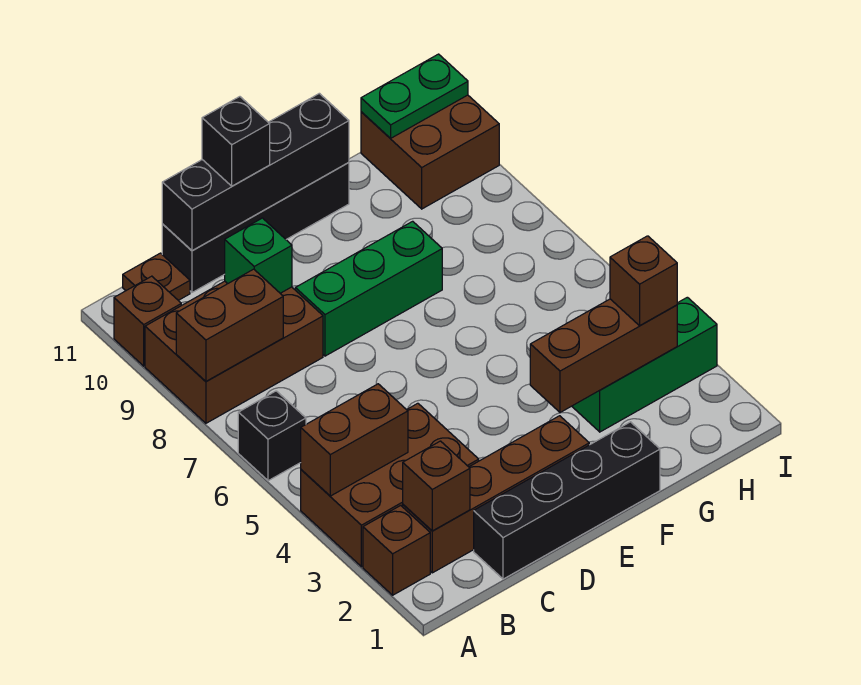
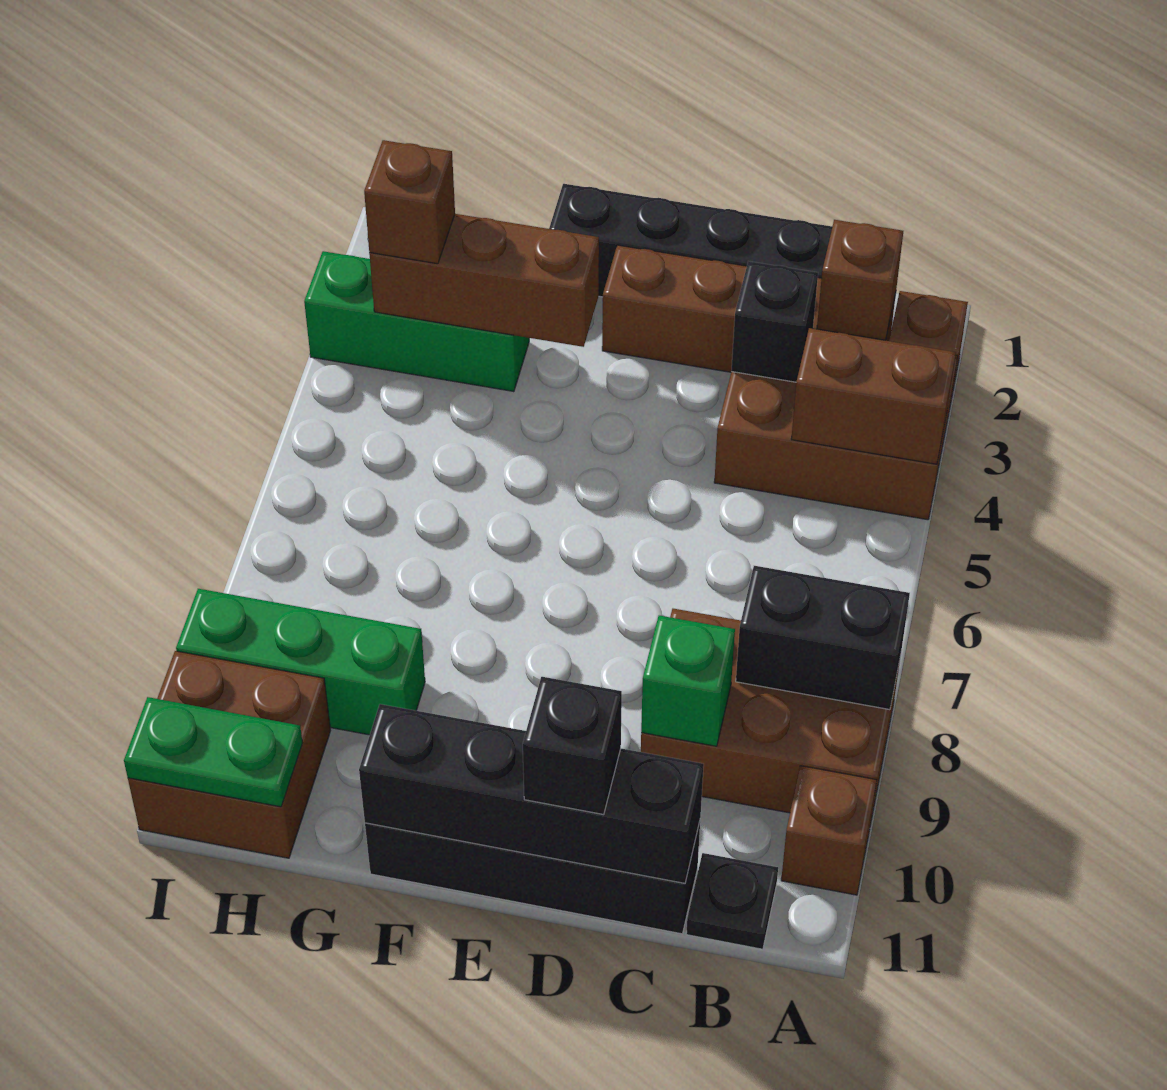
black brick A6 level 1 -> black brick C3 level 2
brown brick A8:B8 level 2 -> black brick A8:B8 level 2
brown plate B11 level 1 -> black plate B11 level 1
green brick D8:F8 level 1 -> green brick G9:I9 level 1

